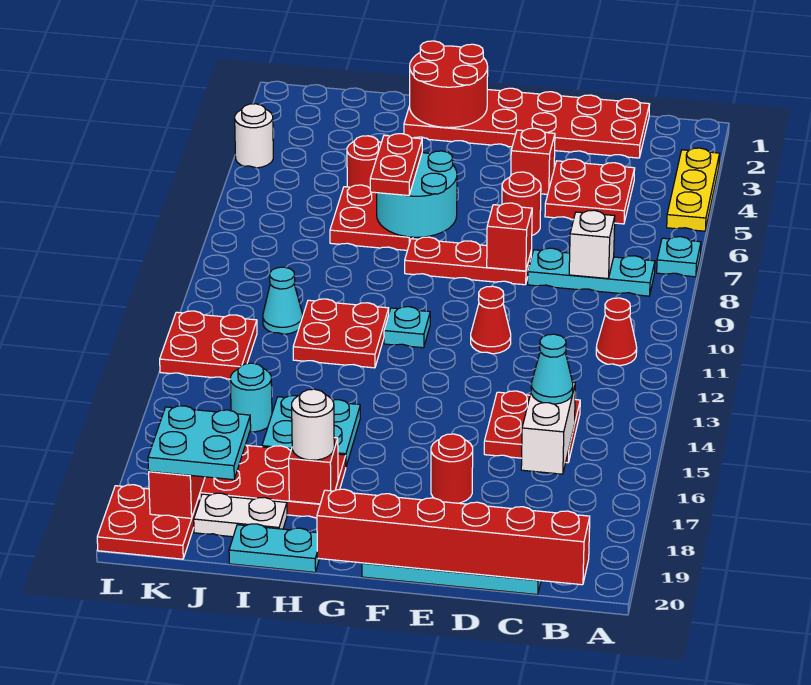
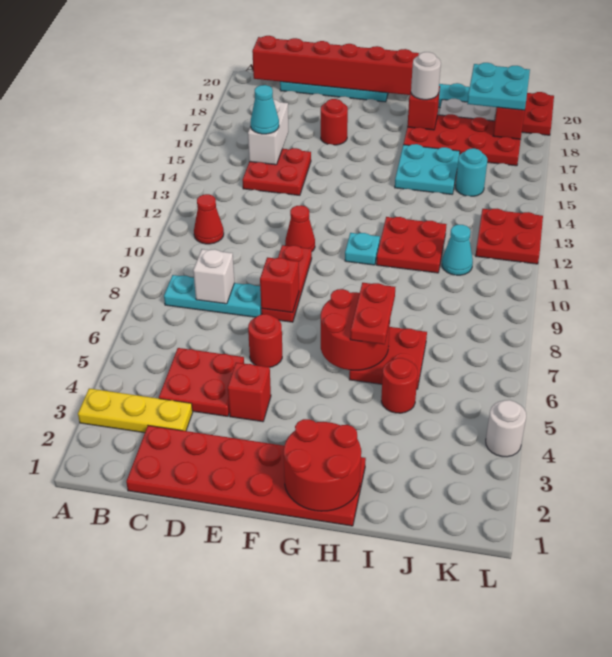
yellow plate A3:A5 level 1 -> yellow plate A3:C3 level 1
cyan plate A7 level 1 -> none
red plate E8:G8 level 1 -> red plate E8:E10 level 1
cyan round brick G6:H7 level 2 -> red round brick G6:H7 level 2

